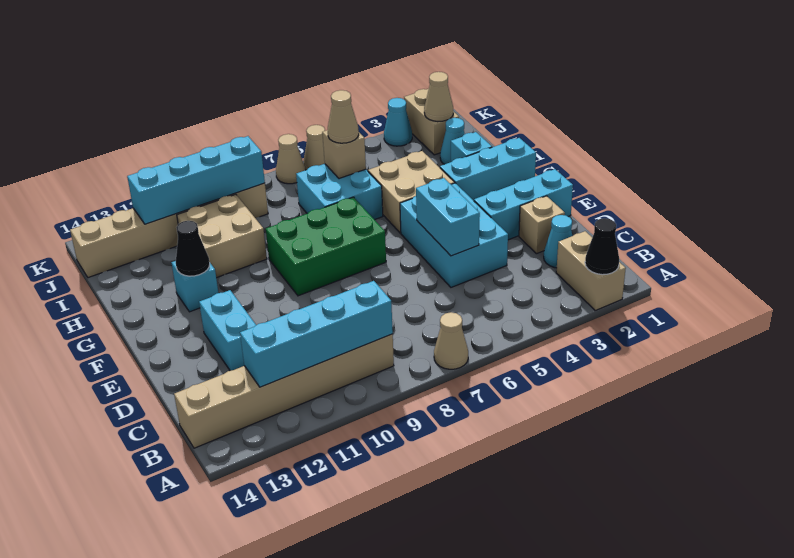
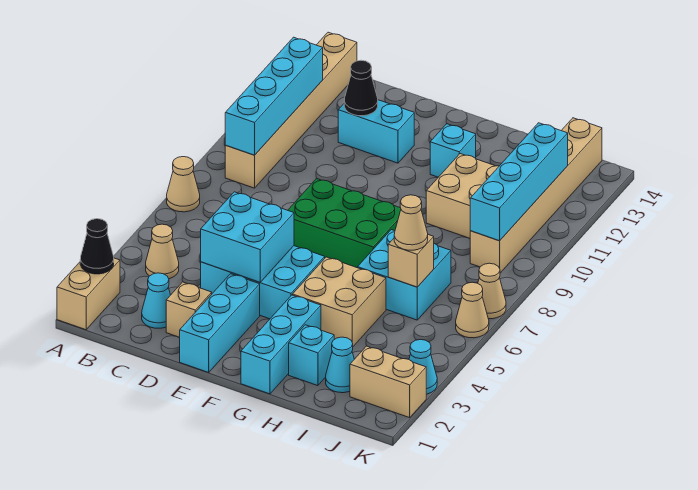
tan brick A2:B2 level 1 -> tan brick A1:A2 level 1
cyan brick D5:E5 level 2 -> cyan brick D4:E5 level 2
green brick F7:G9 level 1 -> green brick E7:G8 level 1
black cone G12 level 2 -> black cone D12 level 2
tan cone J2 level 2 -> tan cone B4 level 1

